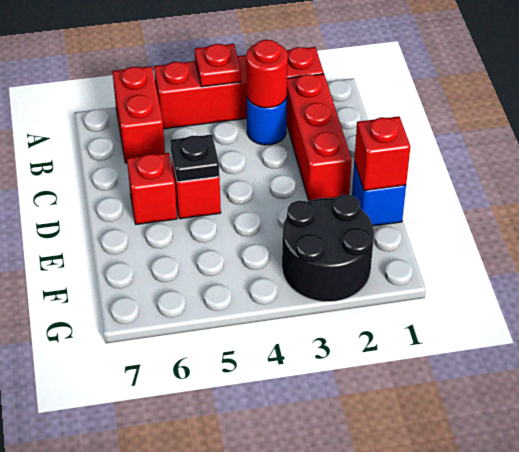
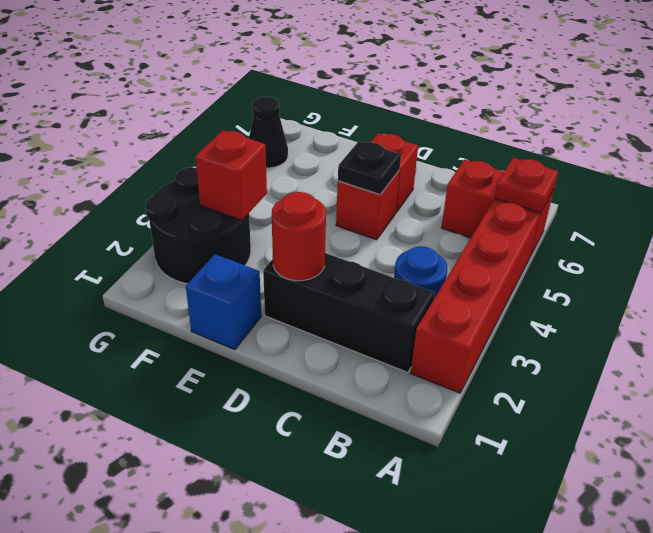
red plate A4 level 2 -> red plate A6 level 2
red brick B2:D2 level 1 -> black brick B2:D2 level 1
red round brick B3 level 2 -> red round brick D2 level 2
red brick E1 level 2 -> red brick F3 level 2
none -> black cone G6 level 1

